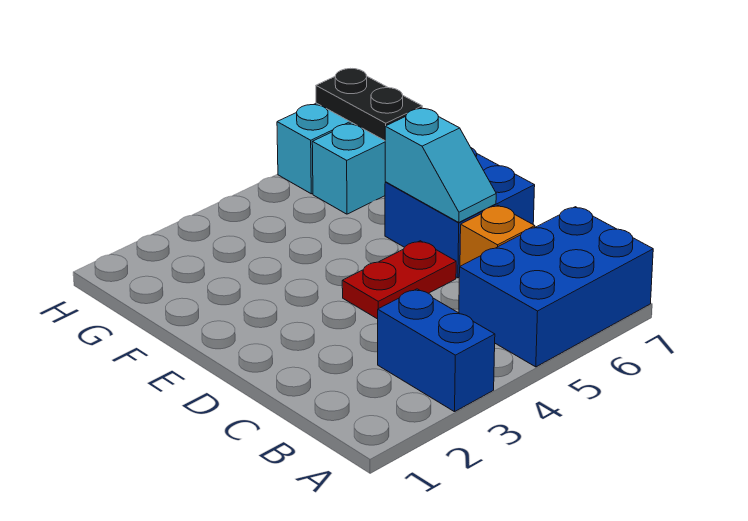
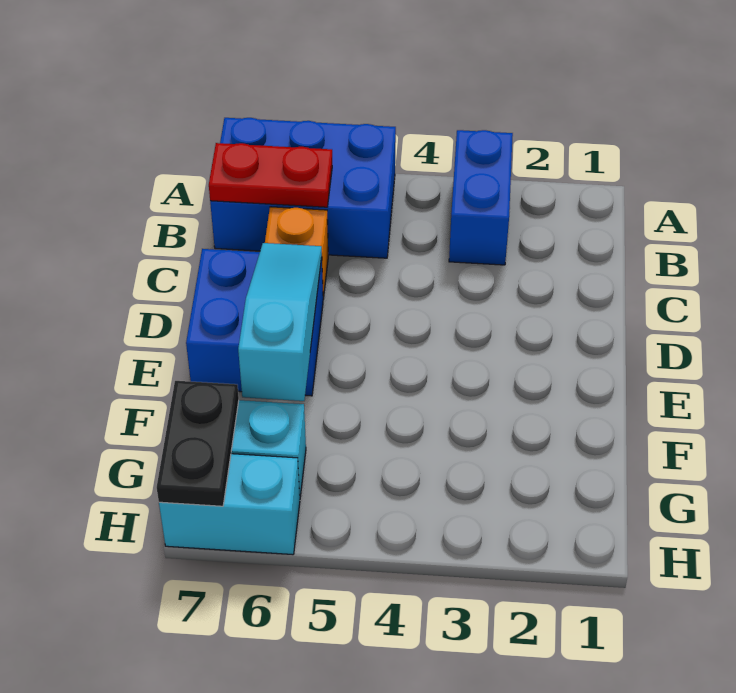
red plate D4:D5 level 1 -> red plate B6:B7 level 2
cyan slope D6:E6 level 2 top E -> cyan slope D6:F6 level 2 top F

